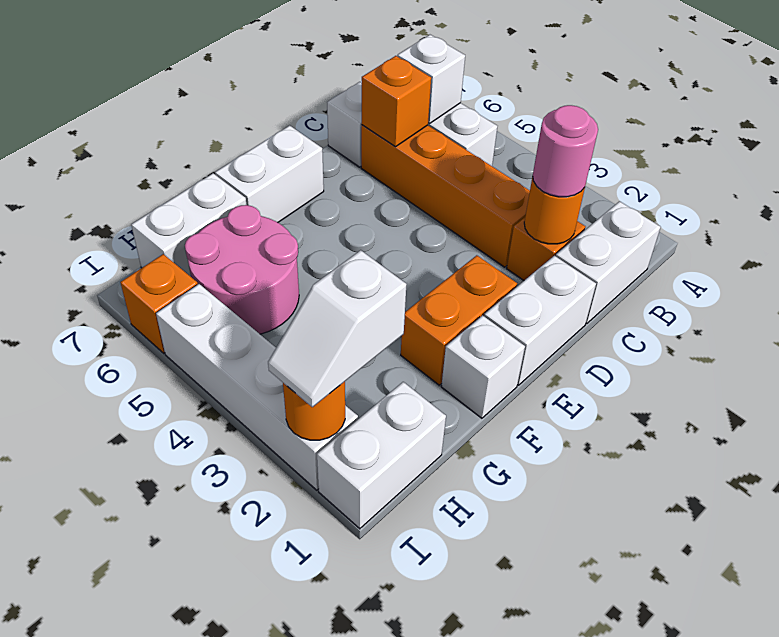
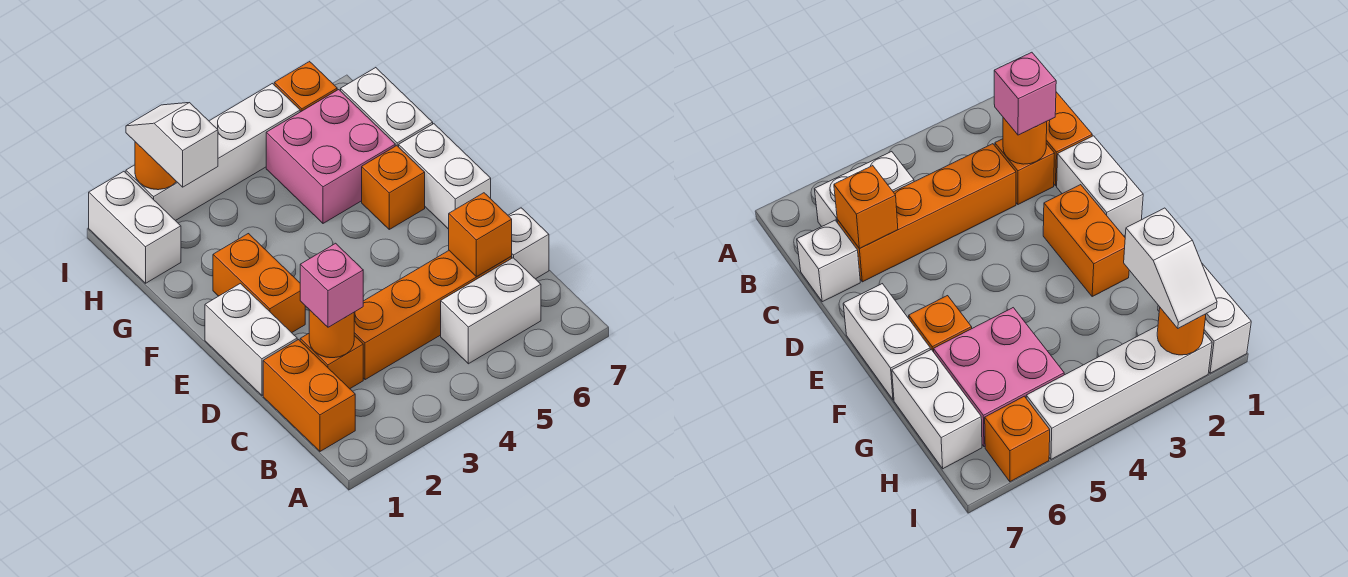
white brick B1:C1 level 1 -> orange brick B1:C1 level 1
white brick B6 level 2 -> none
pink round brick C2 level 3 -> pink brick C2 level 3
white brick F1 level 1 -> none
none -> orange brick F6 level 1
pink round brick G5:H6 level 1 -> pink brick G5:H6 level 1

